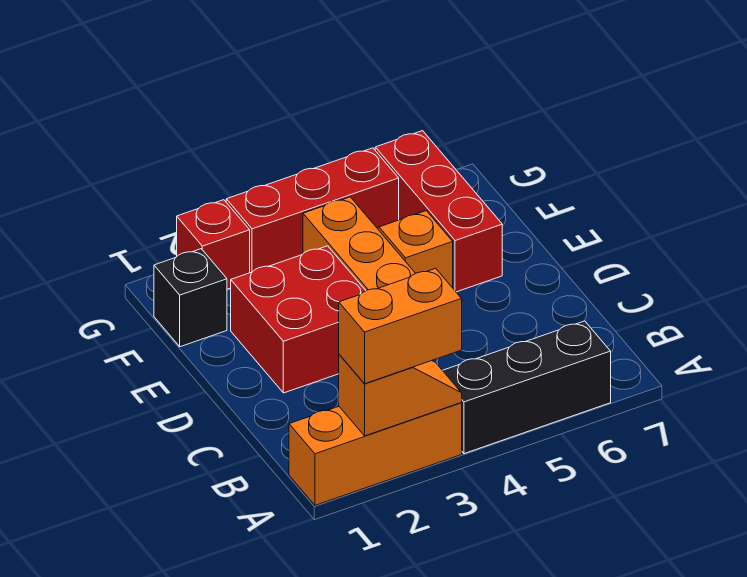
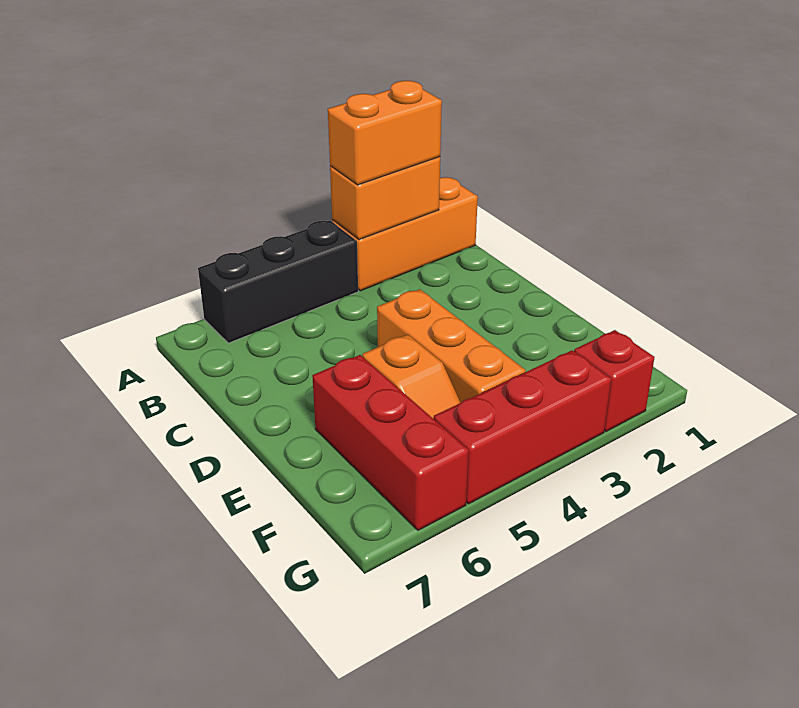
orange slope A2:A3 level 2 top 2 -> orange brick A2:A3 level 2
red brick D2:E3 level 1 -> none
black brick F1 level 1 -> none

